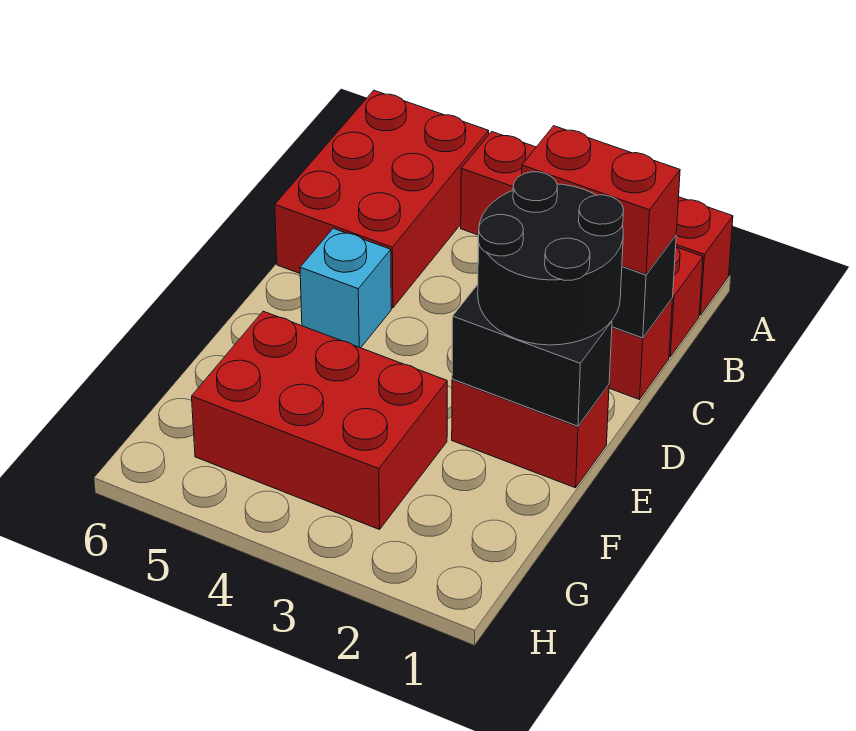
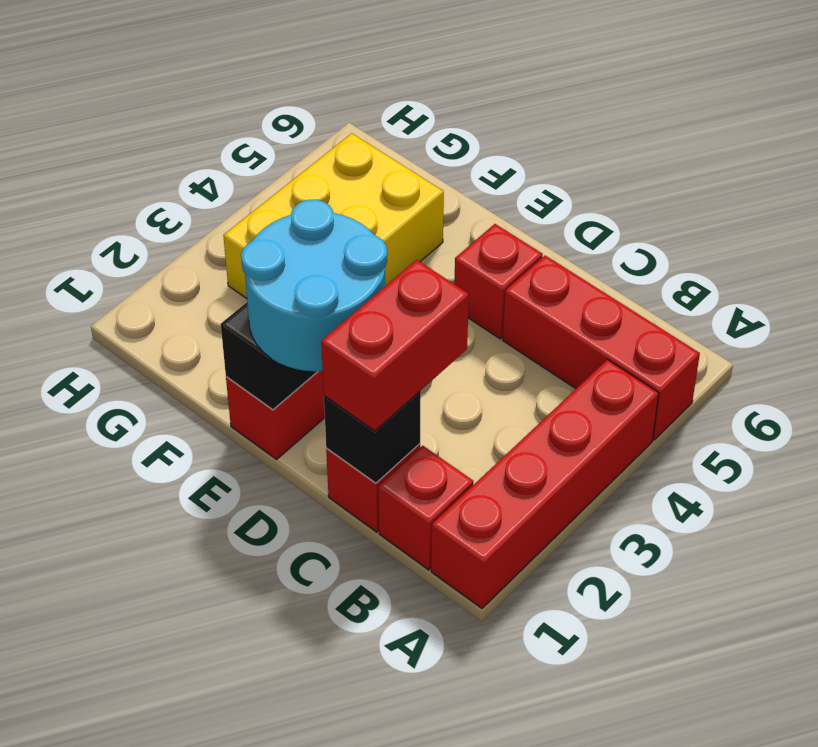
red brick A5:C6 level 1 -> red brick A5:C5 level 1
black round brick D1:E2 level 3 -> cyan round brick D1:E2 level 3
cyan brick D5 level 1 -> red brick D5 level 1
red brick F3:G5 level 1 -> yellow brick F3:G5 level 1

